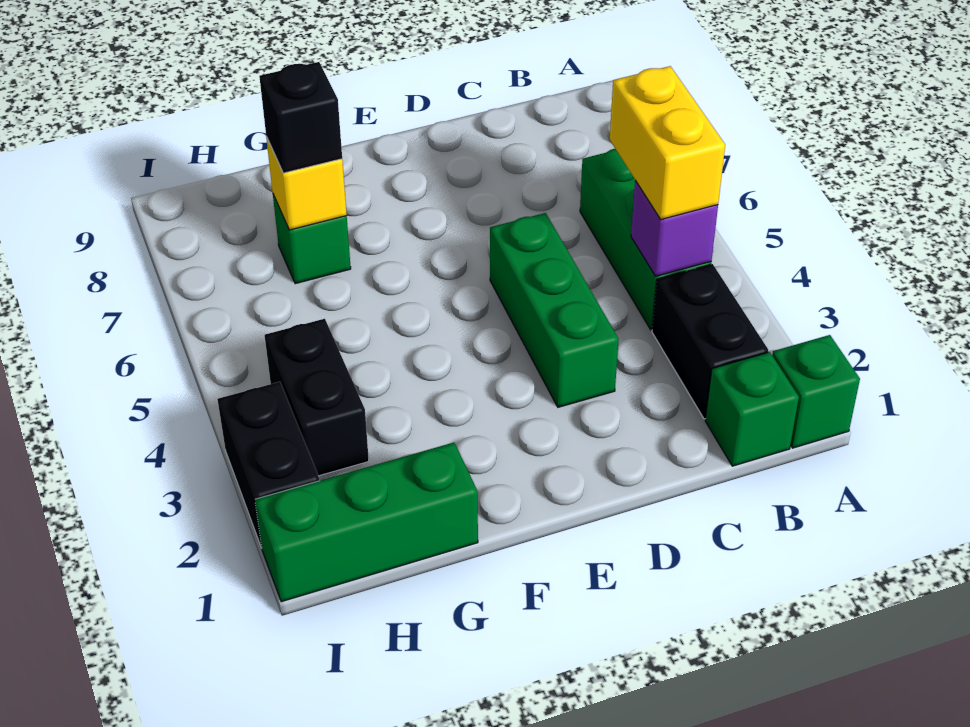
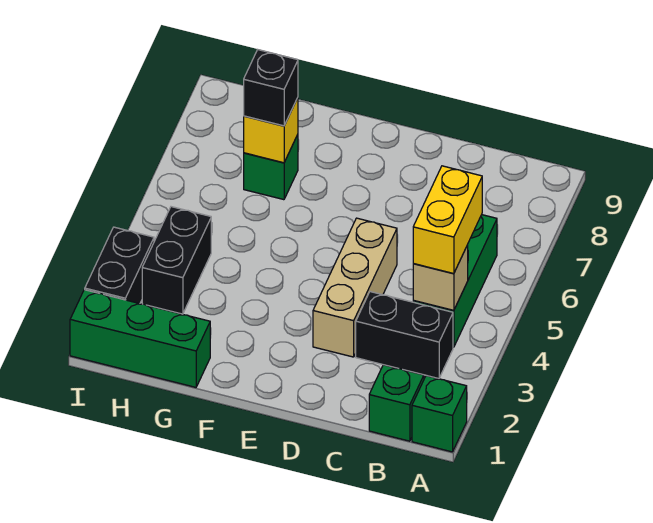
black brick B2:B3 level 1 -> black brick B3:C3 level 1
purple brick B4 level 2 -> tan brick B4 level 2
green brick D3:D5 level 1 -> tan brick D3:D5 level 1

